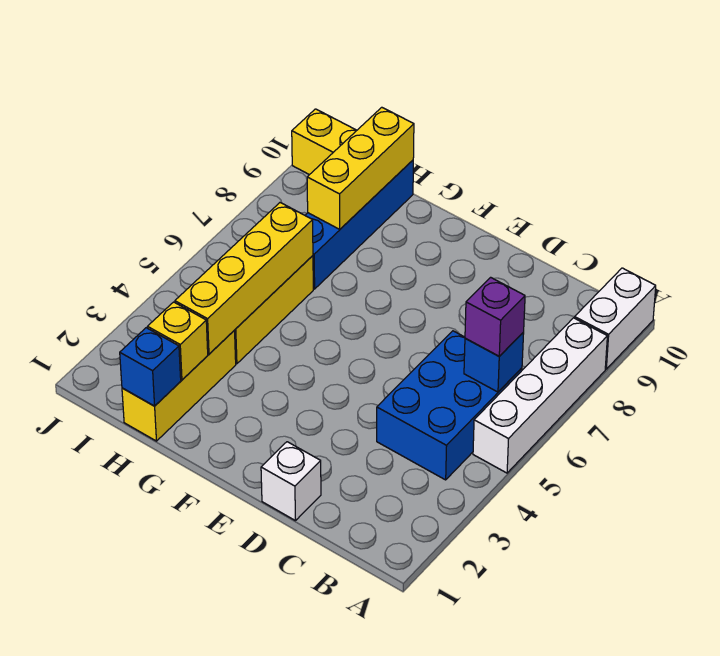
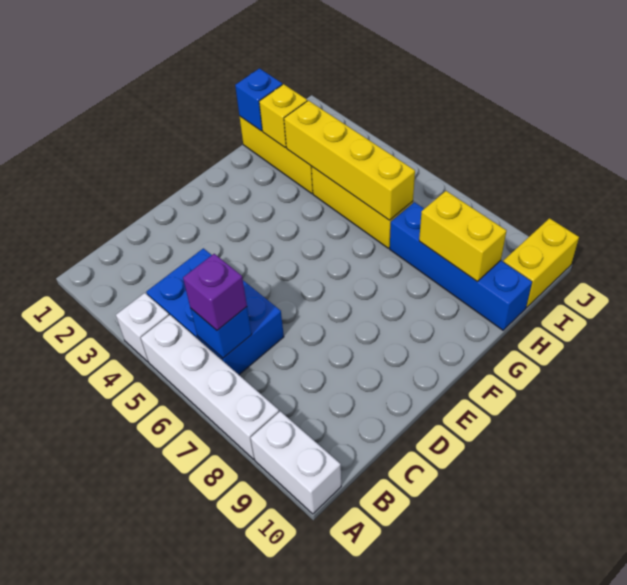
white brick D1 level 1 -> white brick A4 level 1
yellow brick H8:H10 level 2 -> yellow brick H8:H9 level 2

